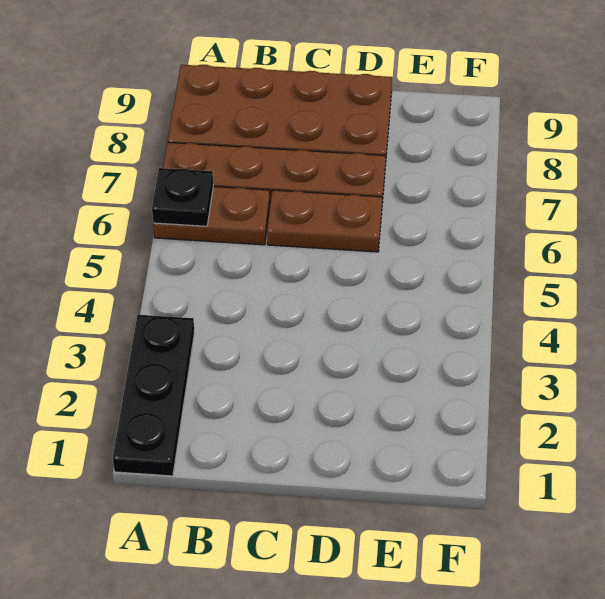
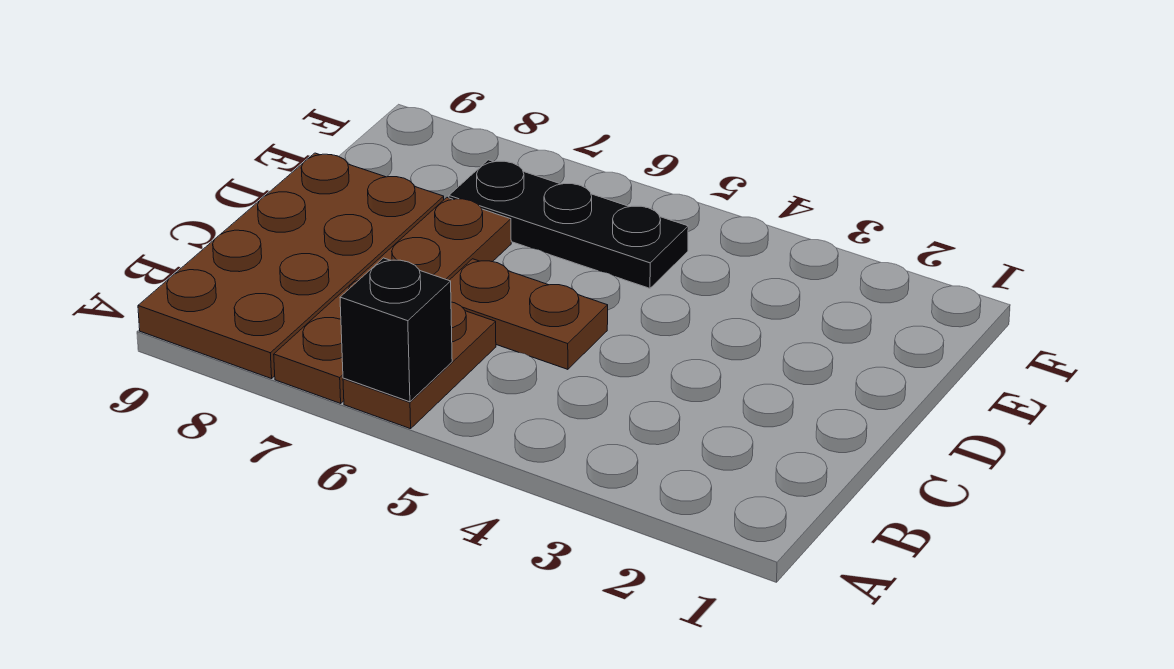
black plate A1:A3 level 1 -> black plate E5:E7 level 1
black plate A6 level 2 -> black brick A6 level 2
brown plate C6:D6 level 1 -> brown plate C5:C6 level 1

